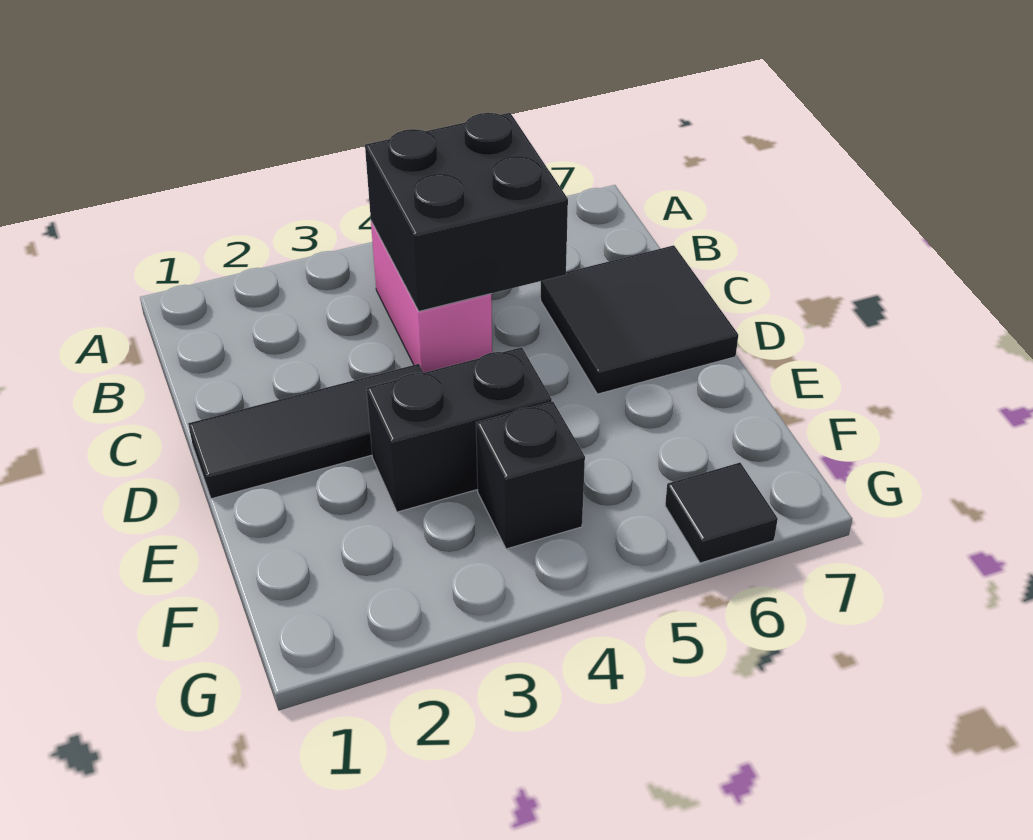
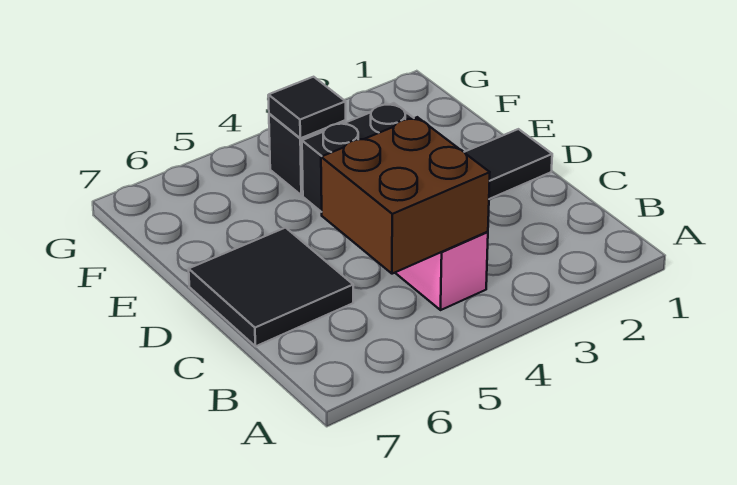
black brick B4:C5 level 2 -> brown brick B4:C5 level 2
black tile G6 level 1 -> black tile F4 level 2

